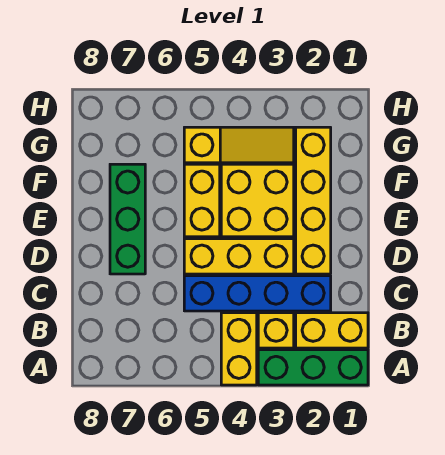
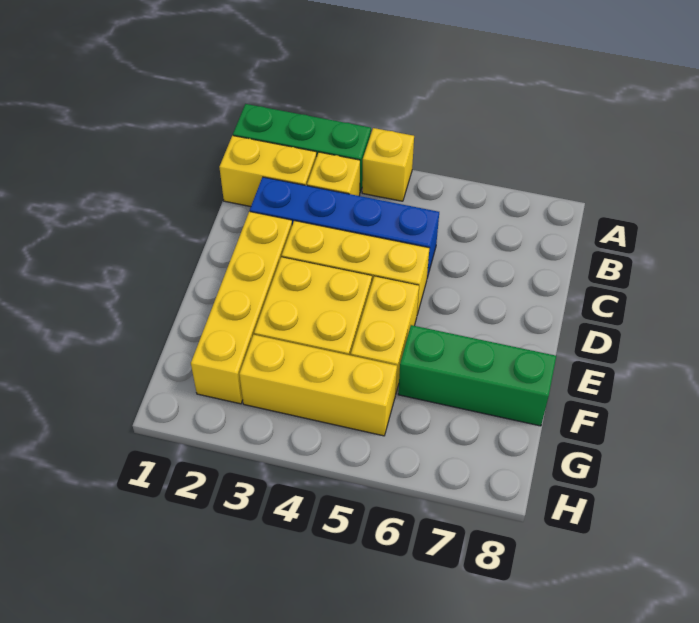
yellow brick A4:B4 level 1 -> yellow brick A4 level 1
green brick D7:F7 level 1 -> green brick F6:F8 level 1
yellow slope G3:G5 level 1 top 5 -> yellow brick G3:G5 level 1

